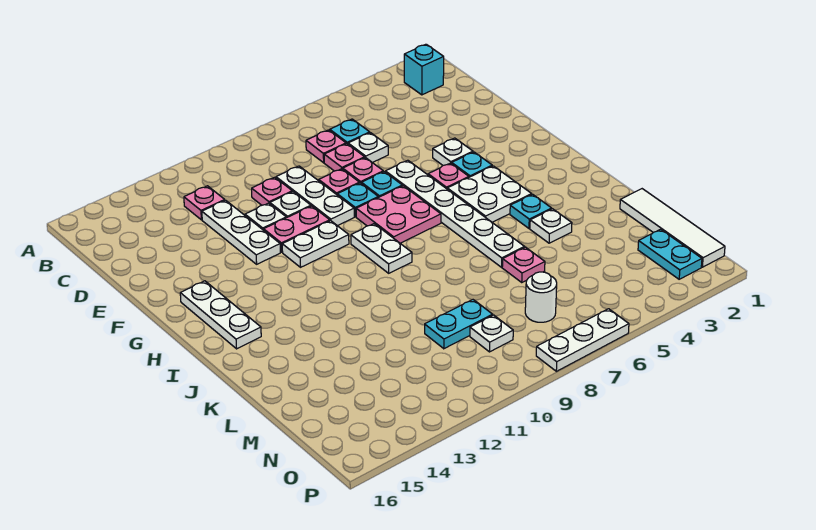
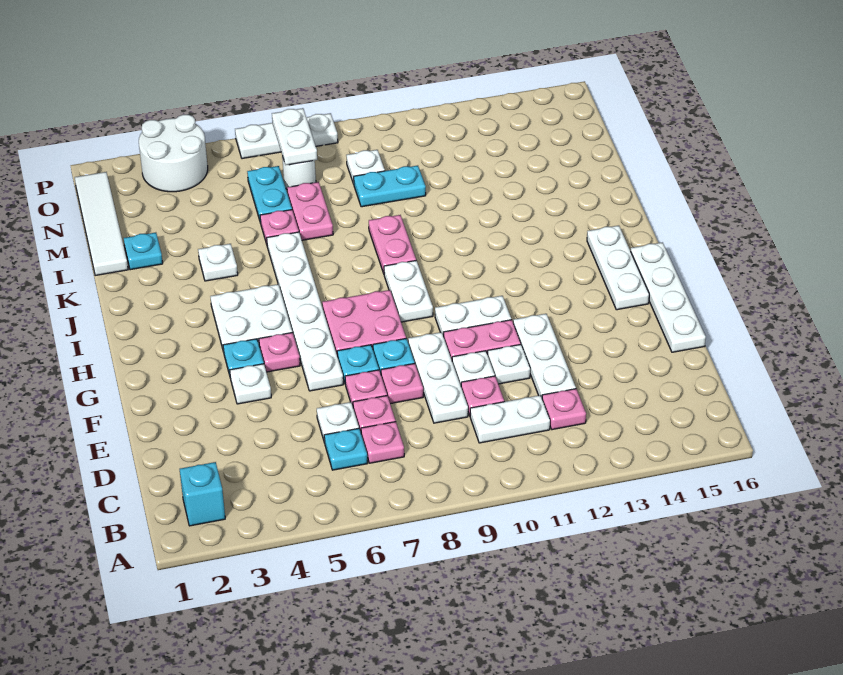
none -> white plate C10:C11 level 1
none -> white plate E16:H16 level 1
cyan plate J4 level 1 -> cyan plate L2 level 1
none -> pink plate J9:K9 level 1
none -> pink plate L7:M7 level 1
cyan plate N2:O2 level 1 -> cyan plate M6:N6 level 1
none -> white plate N7:O7 level 2
none -> white round brick O3:P4 level 1

